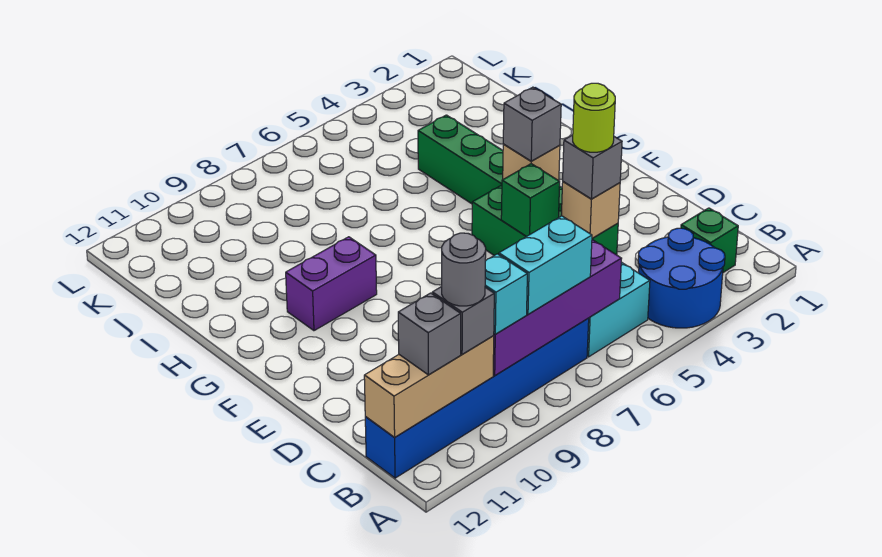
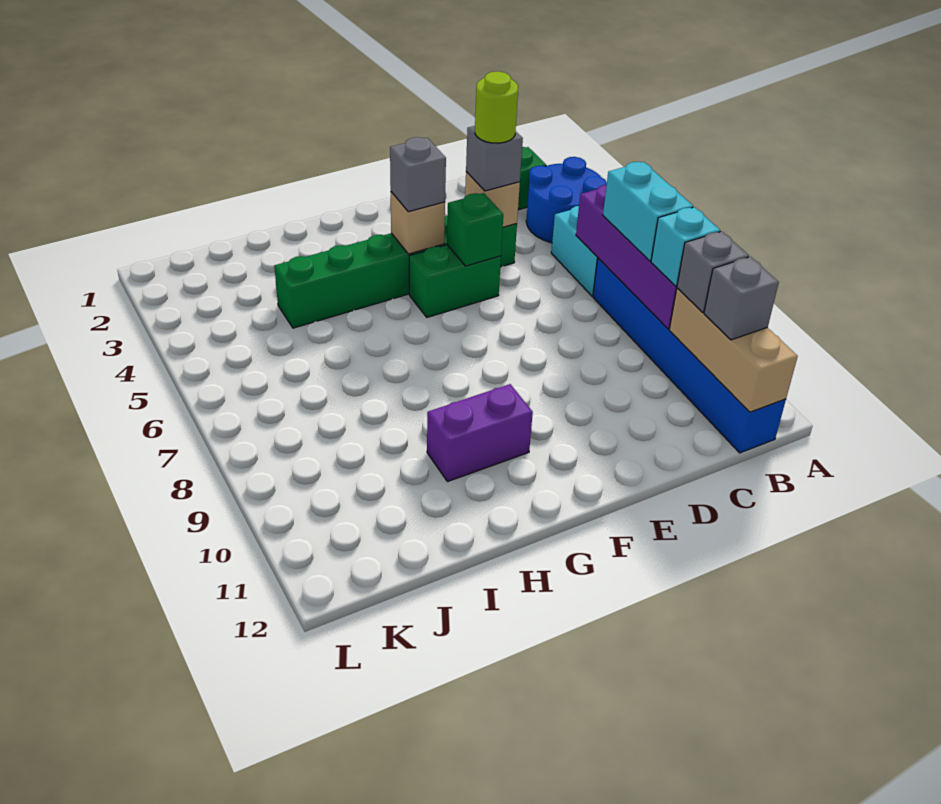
grey round brick B10 level 4 -> none
purple brick G9:G10 level 1 -> purple brick G10:H10 level 1

